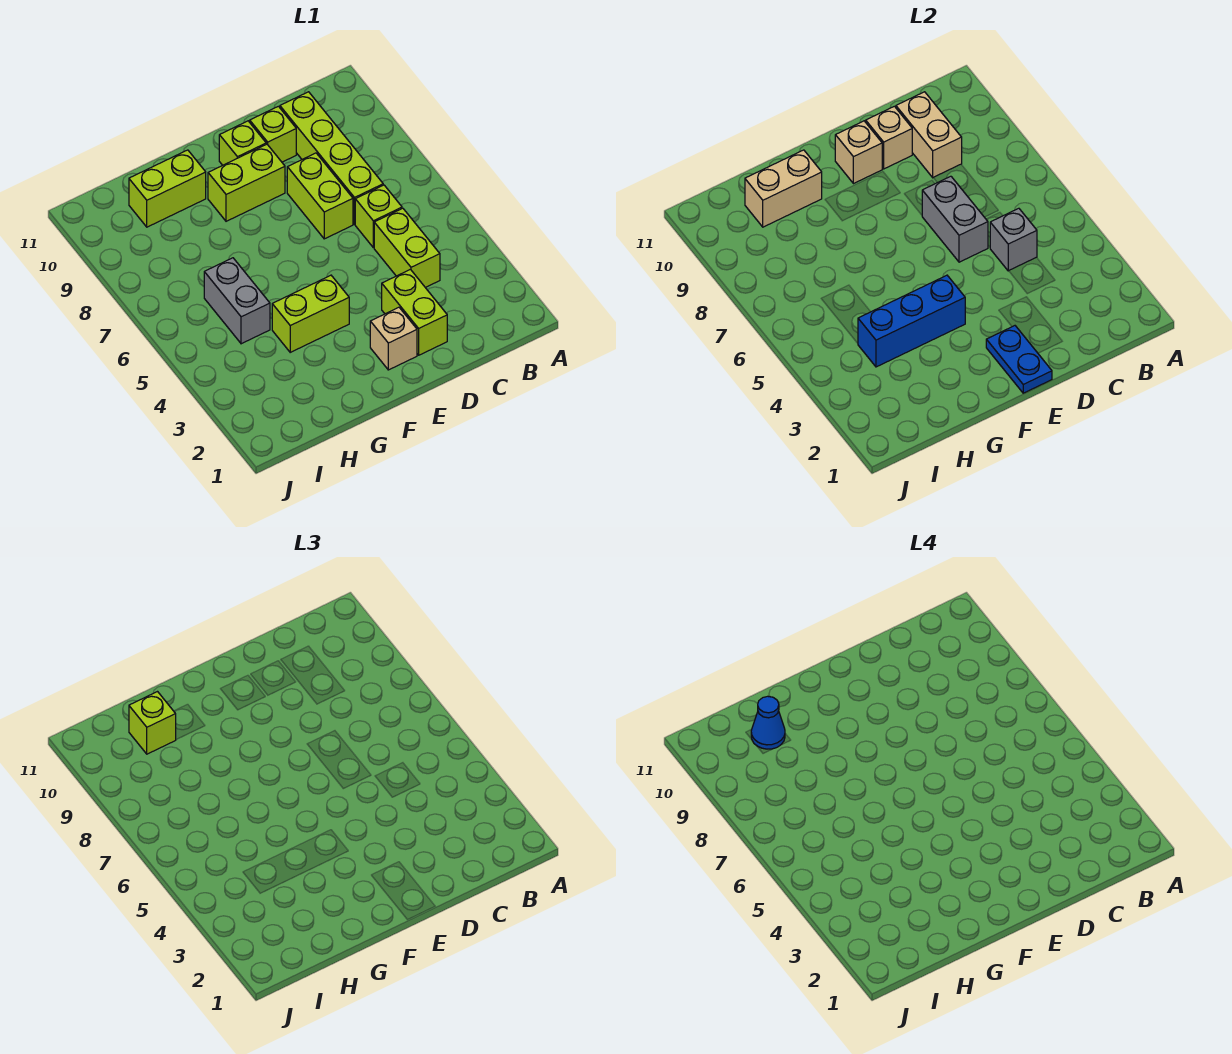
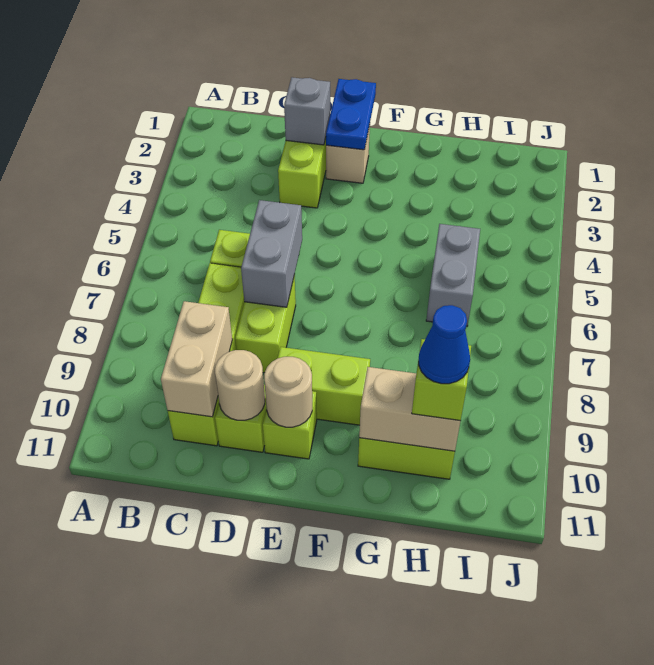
lime brick C4:C5 level 1 -> none
grey brick C5 level 2 -> grey brick D2 level 2
tan brick D10 level 2 -> tan round brick D10 level 2
tan brick E10 level 2 -> tan round brick E10 level 2
lime brick F4:G4 level 1 -> none
blue brick F4:H4 level 2 -> none

